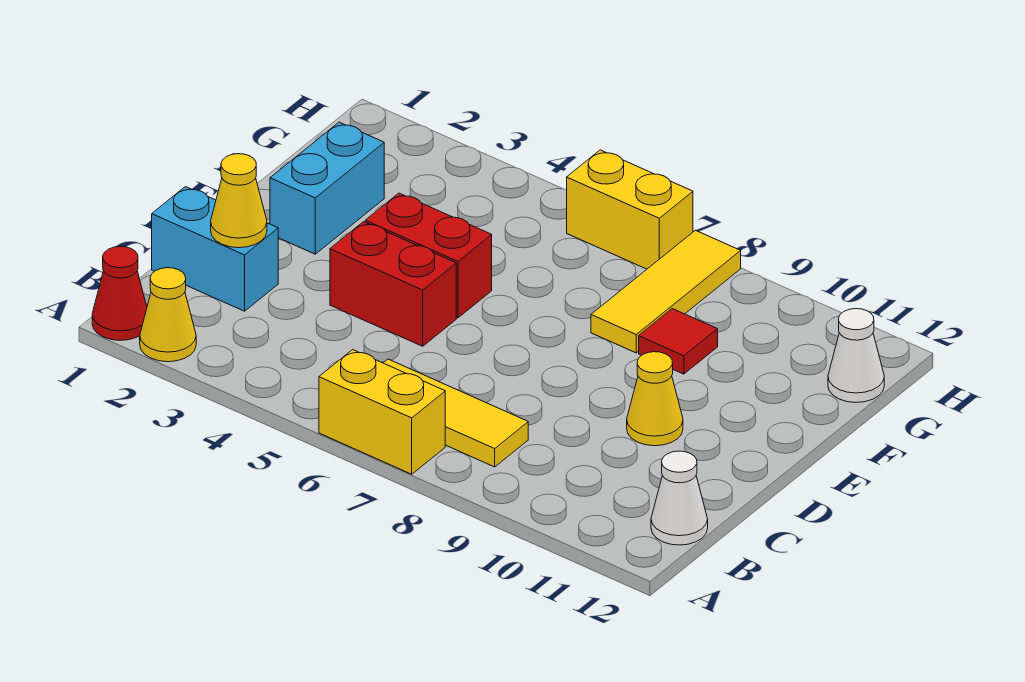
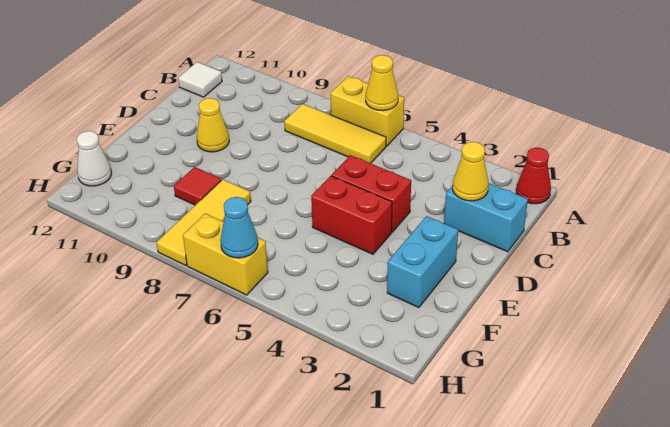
yellow cone A2 level 1 -> yellow cone A6 level 2
white cone B12 level 1 -> white tile B12 level 1
none -> cyan cone H6 level 2

